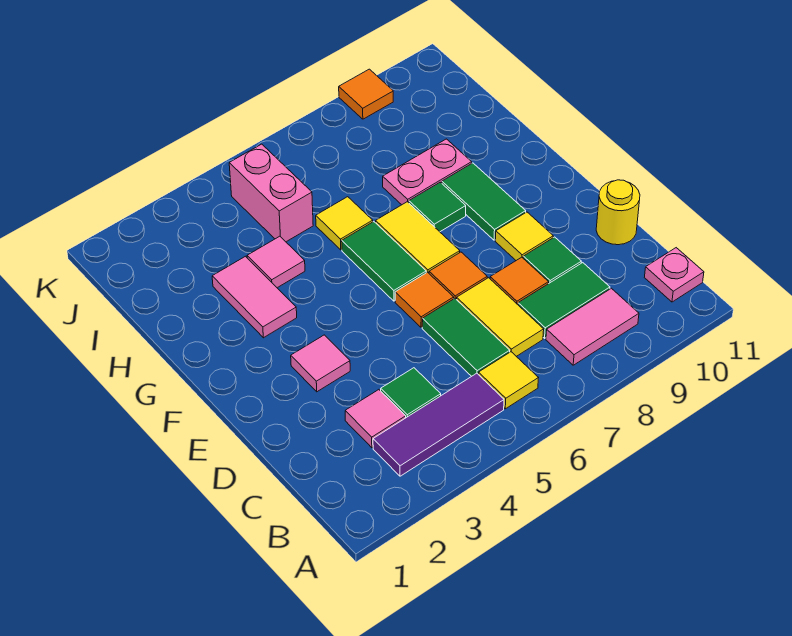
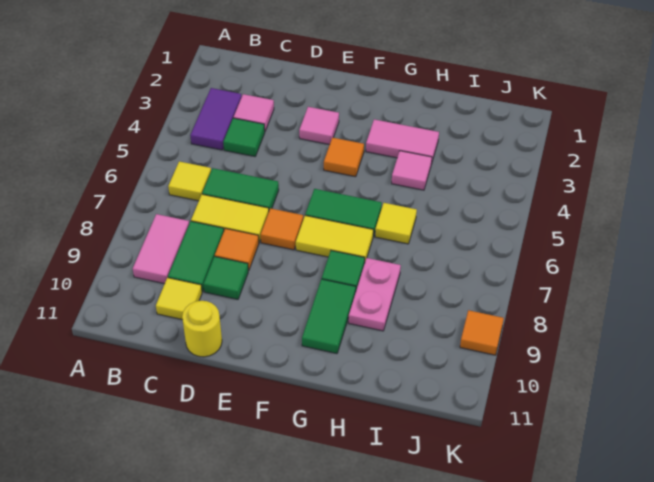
purple tile B3:B5 level 1 -> purple tile B3:B4 level 1
pink plate B11 level 1 -> none
orange tile E6 level 1 -> orange tile F4 level 1
yellow tile E9 level 1 -> yellow tile C10 level 1
green tile F9:G9 level 1 -> green tile G9:G10 level 1
pink brick I5:J5 level 1 -> none

